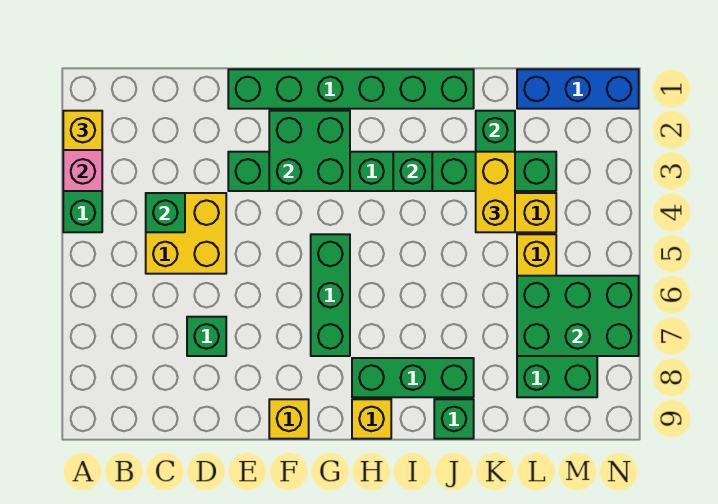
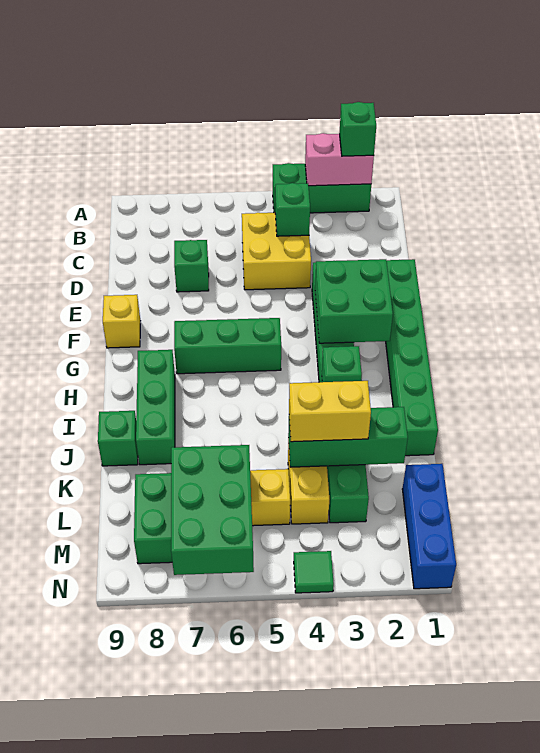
yellow brick A2 level 3 -> green brick A2 level 3
yellow brick H9 level 1 -> none
none -> green tile N4 level 1

